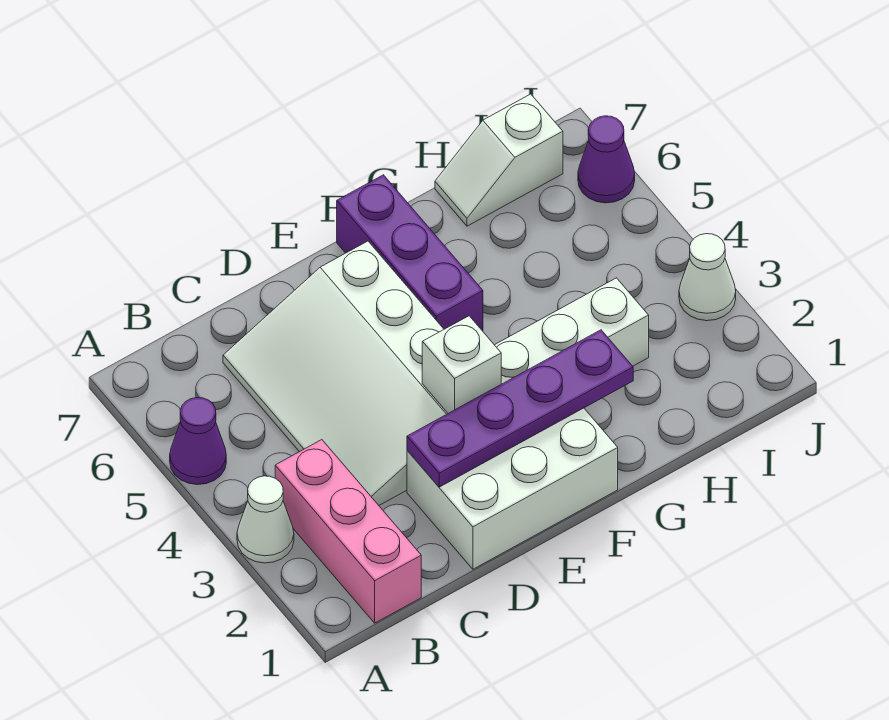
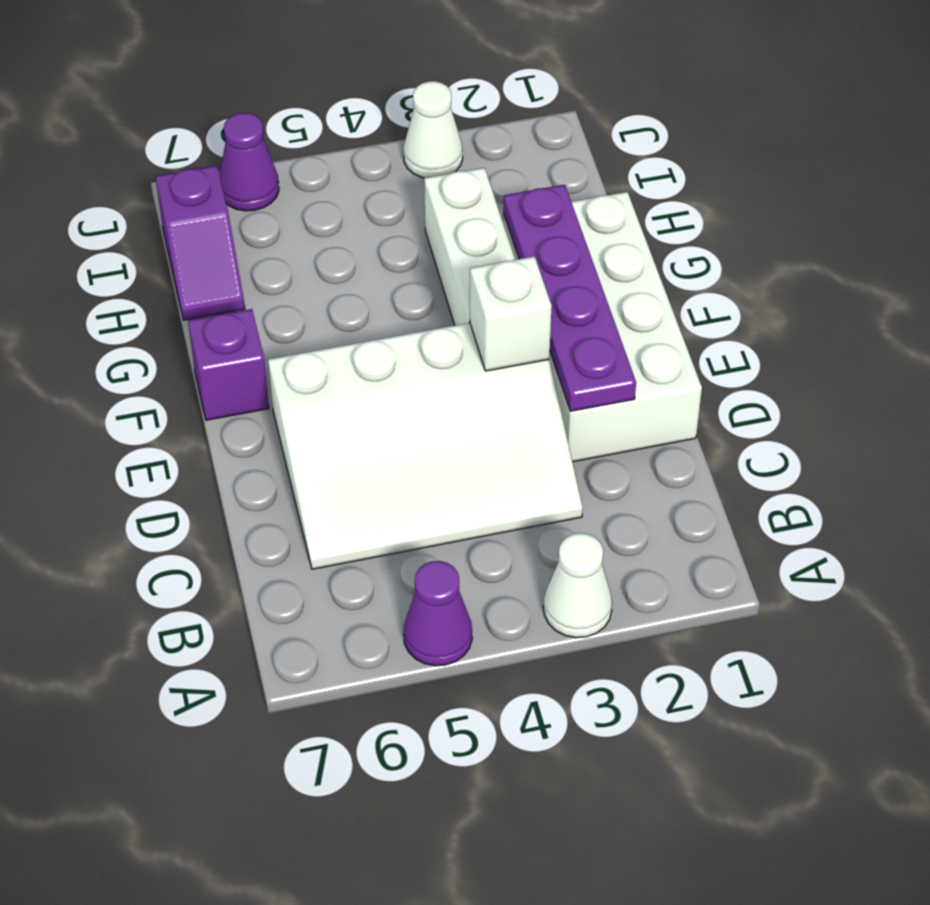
pink brick B1:B3 level 1 -> none
white brick D1:F2 level 1 -> white brick D1:G2 level 1
purple brick F5:F7 level 1 -> purple brick F7 level 1
white slope H7:I7 level 1 top I -> purple slope H7:I7 level 1 top I

